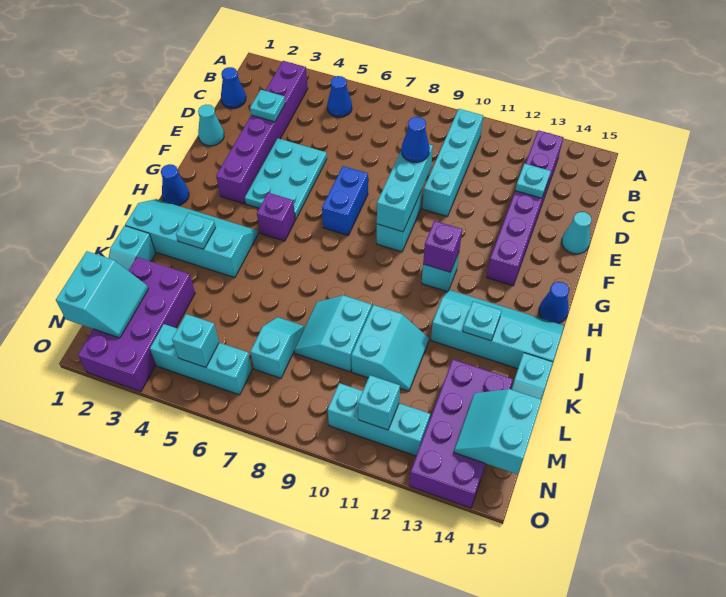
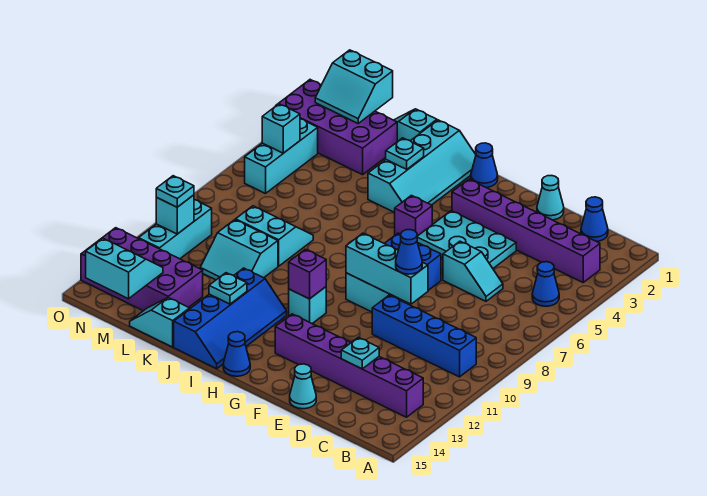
cyan brick B10:E10 level 1 -> blue brick B10:E10 level 1
cyan plate D3 level 2 -> cyan plate N11 level 3
cyan slope I12:J15 level 1 top J -> blue slope I12:J15 level 1 top J
cyan slope L7:M7 level 1 top M -> cyan slope D6:E6 level 1 top E

